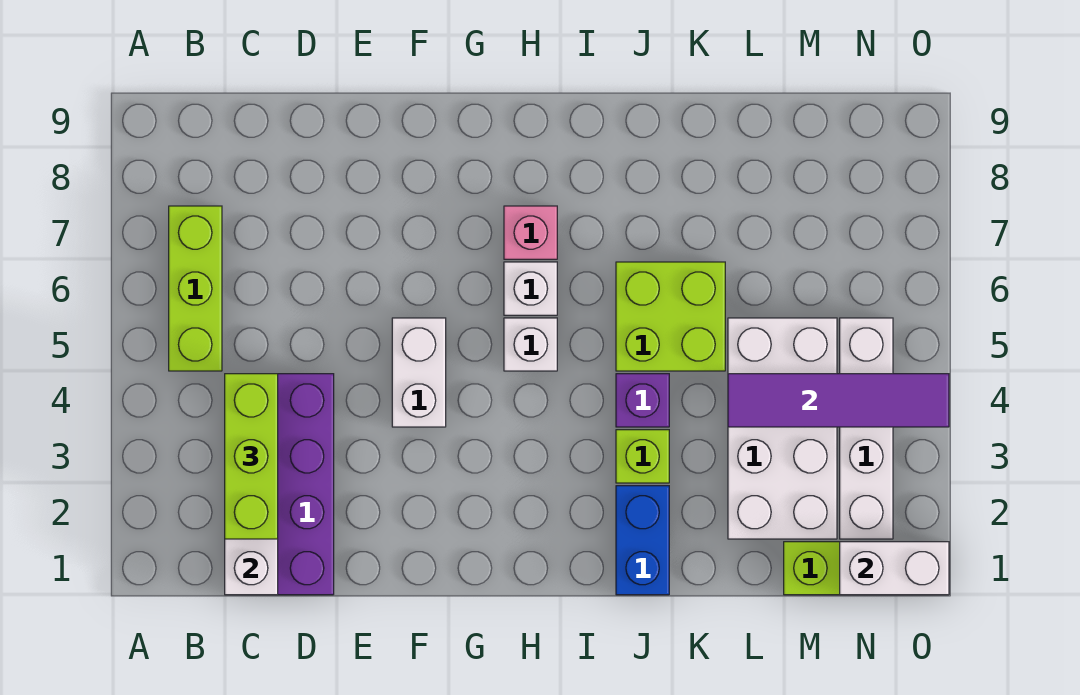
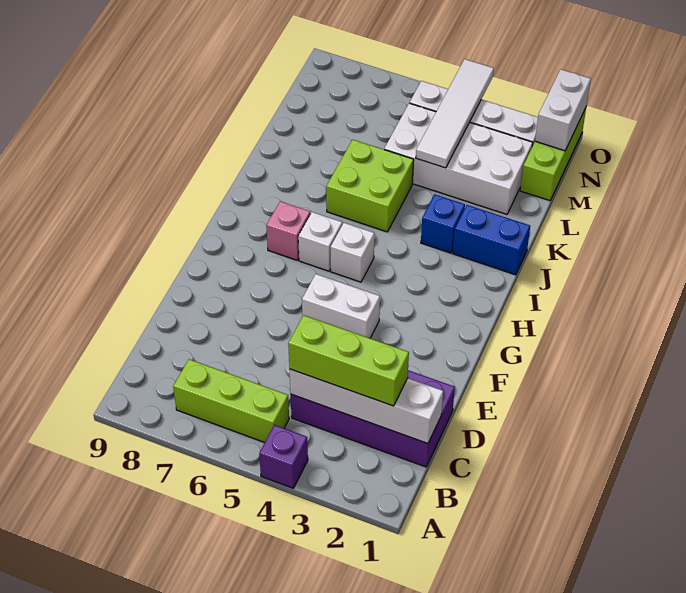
lime brick J3 level 1 -> blue brick J3 level 1
purple brick J4 level 1 -> purple brick A4 level 1
purple tile L4:O4 level 2 -> white tile L4:O4 level 2

